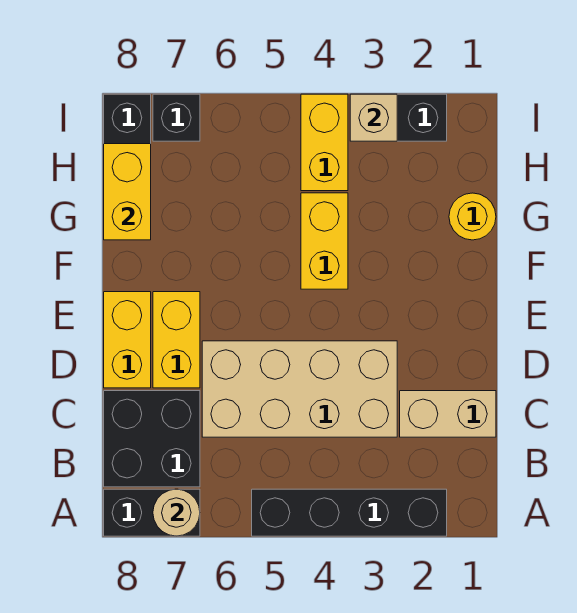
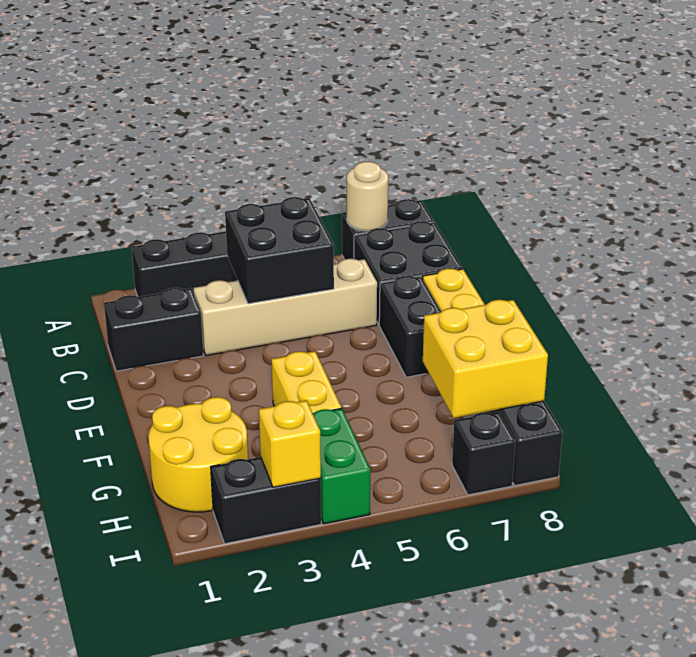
none -> black brick B4:C5 level 2
tan brick C1:C2 level 1 -> black brick C1:C2 level 1
tan brick C3:D6 level 1 -> tan brick C3:C6 level 1
yellow brick D7:E7 level 1 -> black brick D7:E7 level 1
yellow round brick G1 level 1 -> yellow round brick G1:H2 level 1
yellow brick G8:H8 level 2 -> yellow brick G7:H8 level 2
yellow brick H4:I4 level 1 -> green brick H4:I4 level 1
tan brick I3 level 2 -> yellow brick I3 level 2

